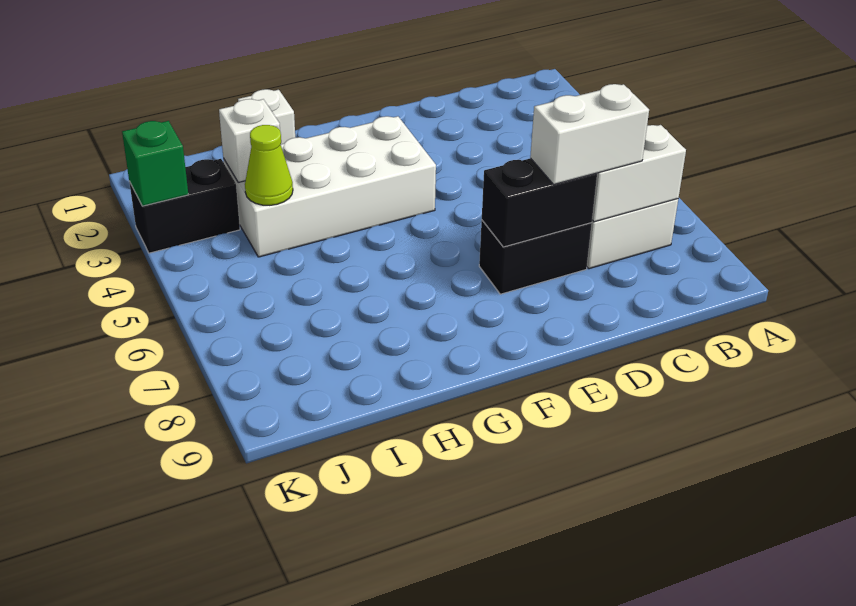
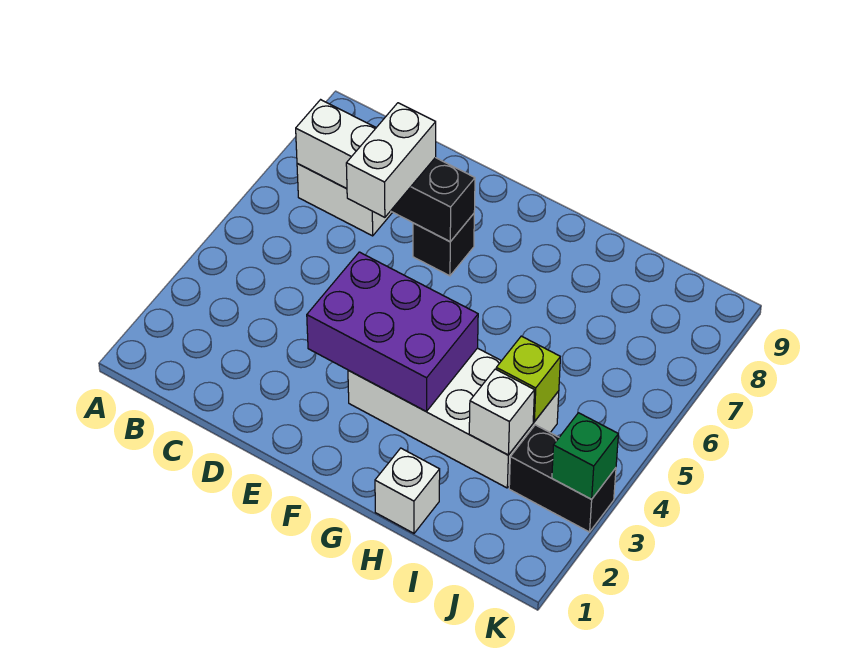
white brick C7:D7 level 3 -> white brick D6:D7 level 3
black brick D7:E7 level 1 -> black brick E7 level 1
none -> purple brick E3:G4 level 2
lime cone I4 level 2 -> lime brick I4 level 2

